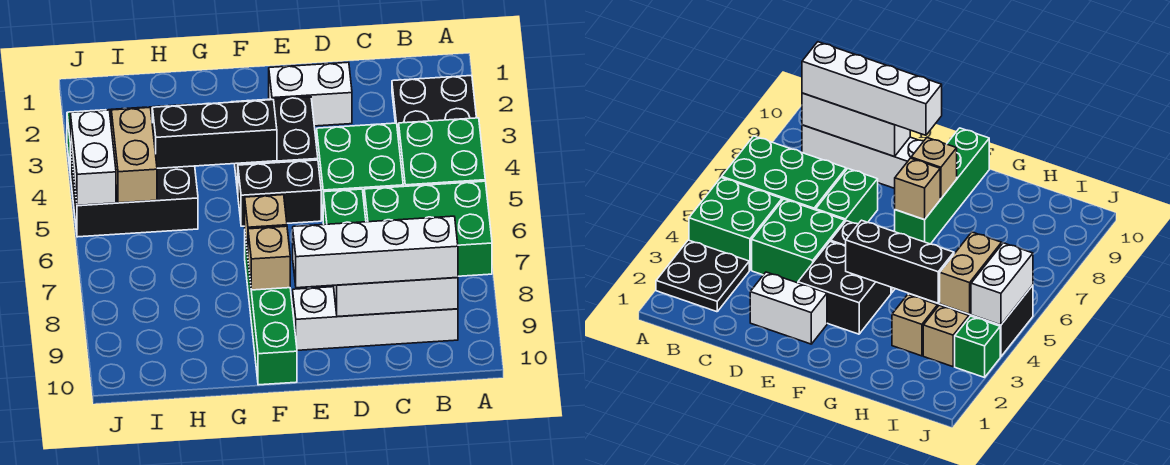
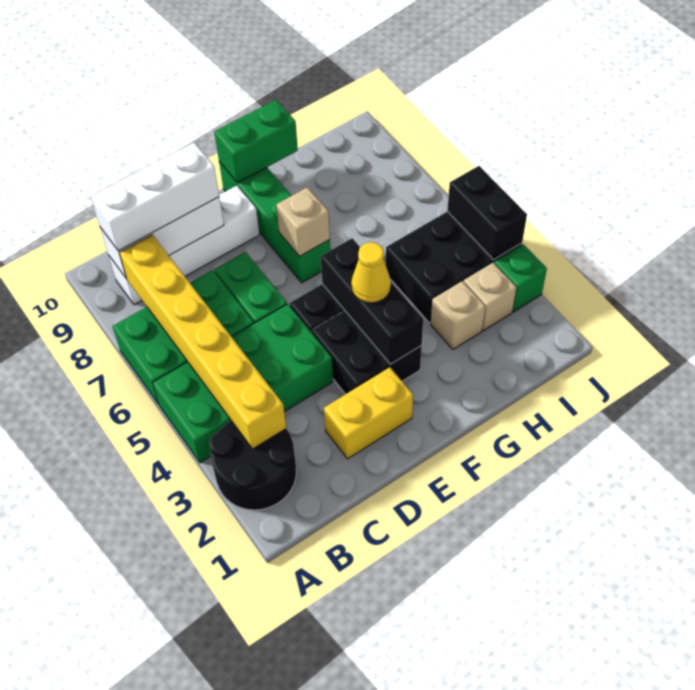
black plate A2:B3 level 1 -> black round brick A2:B3 level 1
none -> yellow brick B3:B8 level 2
white brick B9:E9 level 3 -> white brick B9:D9 level 3
white brick D2:E2 level 1 -> yellow brick D2:E2 level 1
black brick F4:H4 level 2 -> black brick F3:F5 level 2
none -> yellow cone F4 level 3
tan brick F8 level 2 -> none
none -> green brick F10:G10 level 2
tan brick I4:I5 level 2 -> none
white brick J4:J5 level 2 -> black brick J4:J5 level 2

